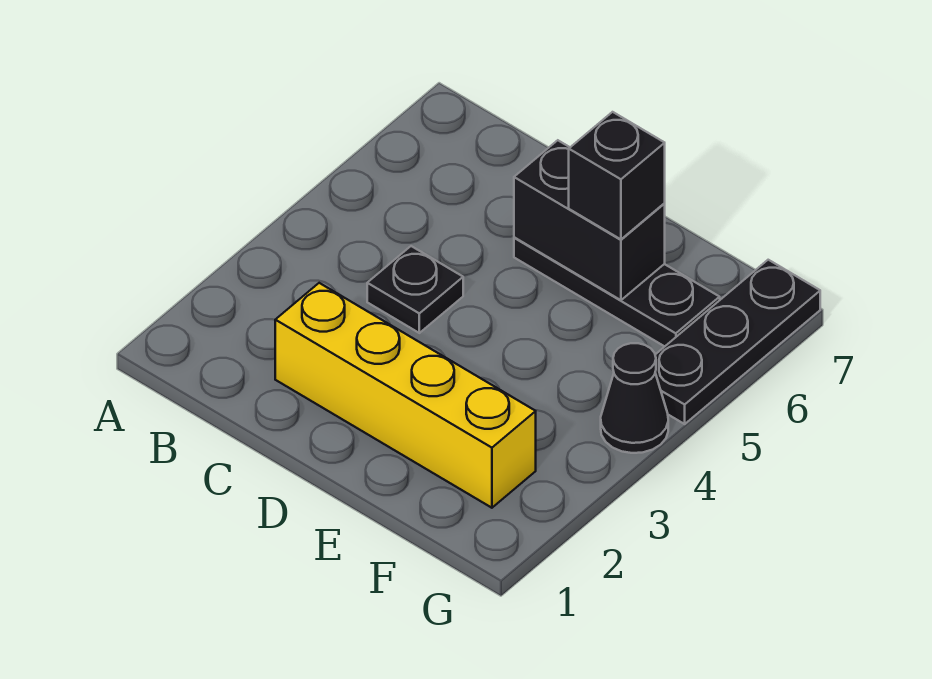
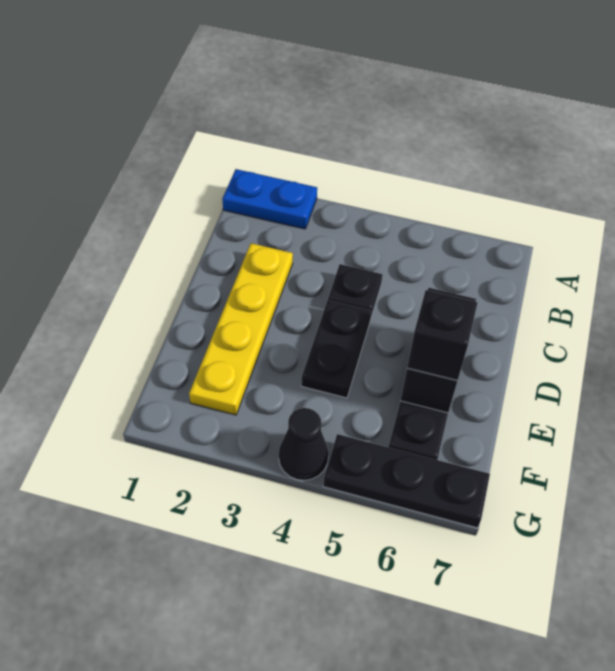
none -> blue plate A1:A2 level 1
yellow brick C2:F2 level 1 -> yellow plate C2:F2 level 1
none -> black plate D4:E4 level 1

